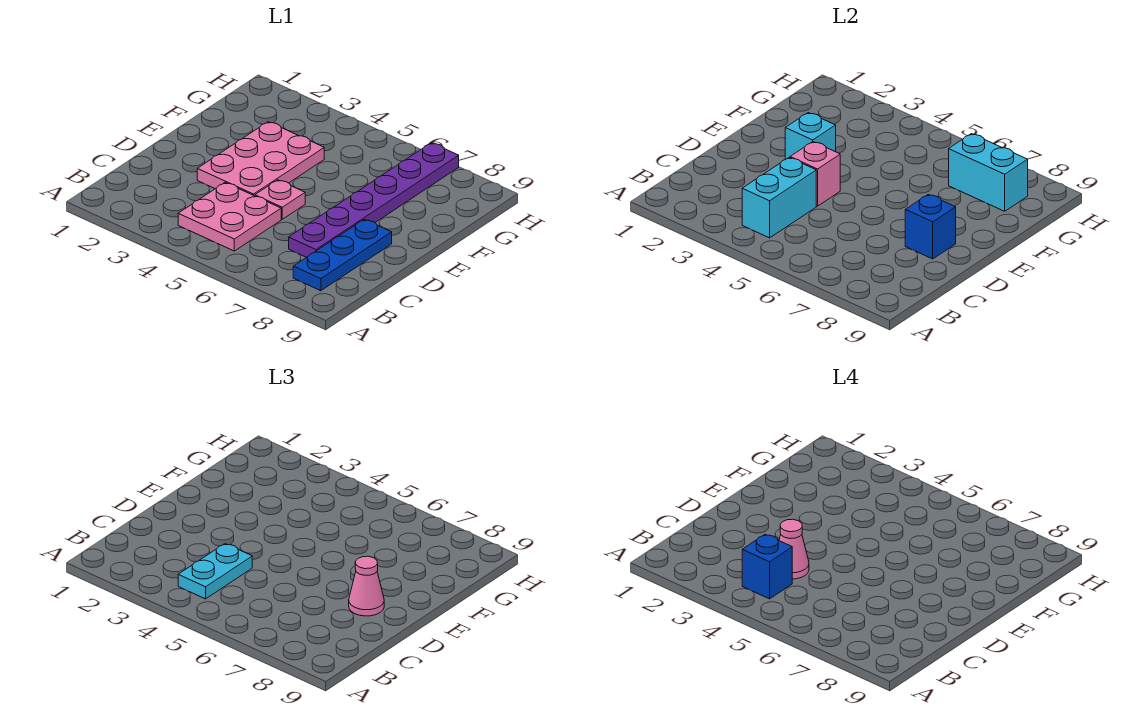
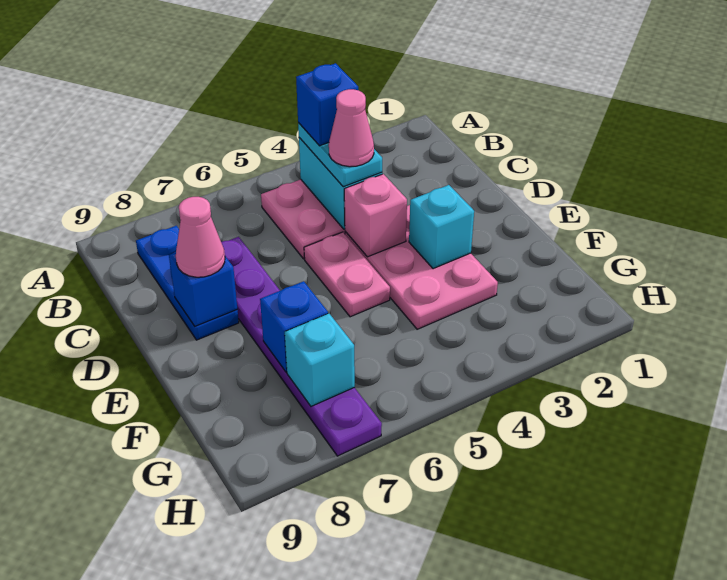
pink plate D5 level 1 -> pink plate D5:E5 level 1
none -> blue brick F7 level 2
cyan brick G7:G8 level 2 -> cyan brick G7 level 2

